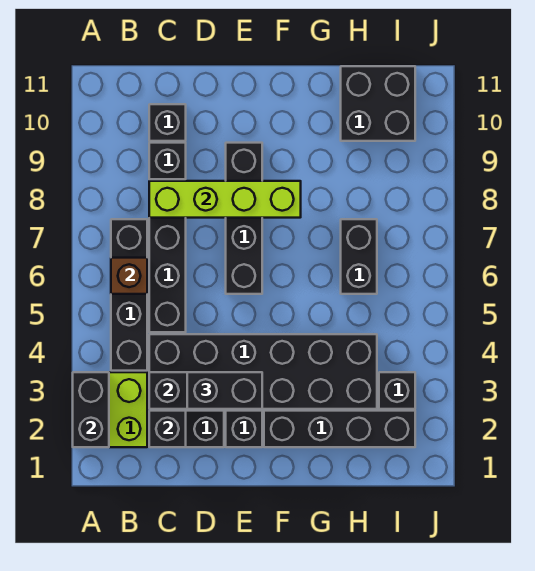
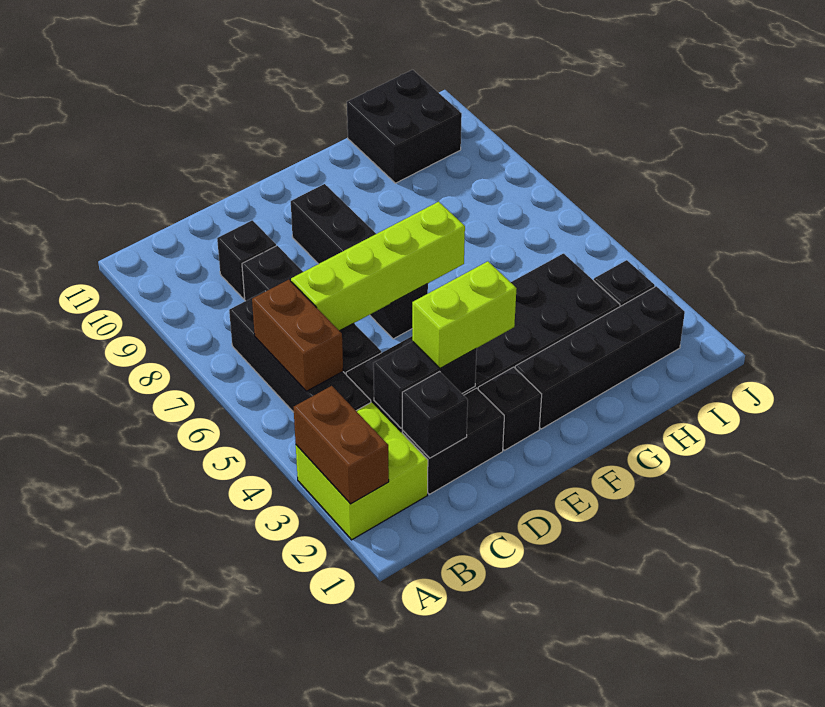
black brick A2:A3 level 2 -> brown brick A2:A3 level 2
brown brick B6 level 2 -> brown brick B5:B6 level 2
lime brick C8:F8 level 2 -> lime brick C6:F6 level 2
black brick C10 level 1 -> none
black brick D3:E3 level 3 -> lime brick D3:E3 level 3
black brick H6:H7 level 1 -> none

